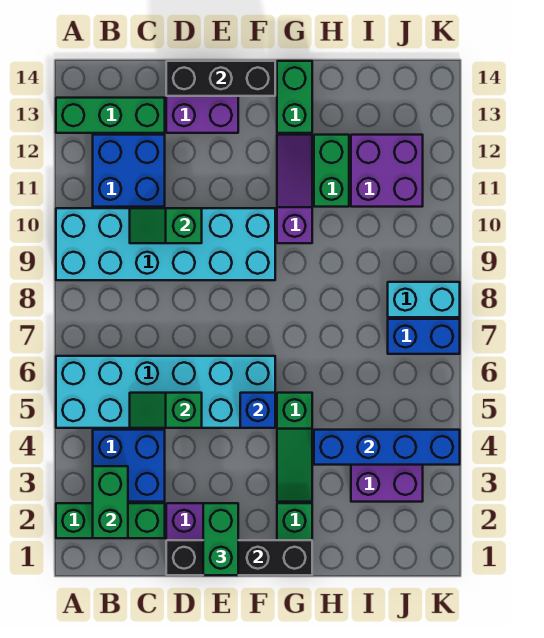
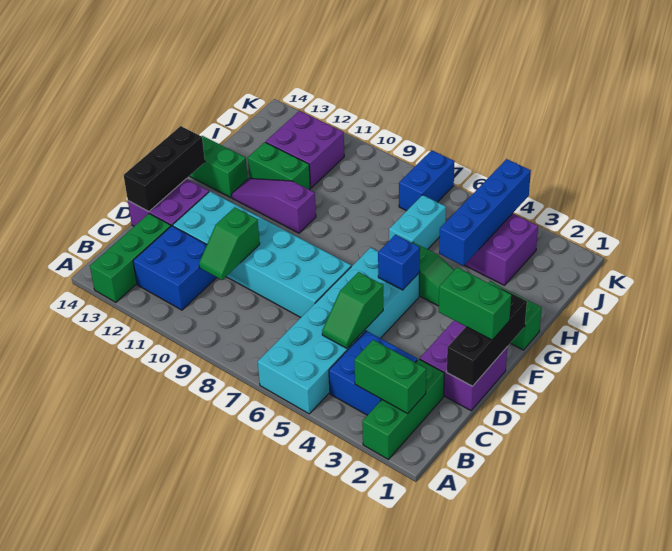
cyan brick A9:F10 level 1 -> cyan brick D7:E12 level 1
black brick D1:G1 level 2 -> black brick D1:F1 level 2
cyan brick J8:K8 level 1 -> cyan brick H6:I6 level 1

